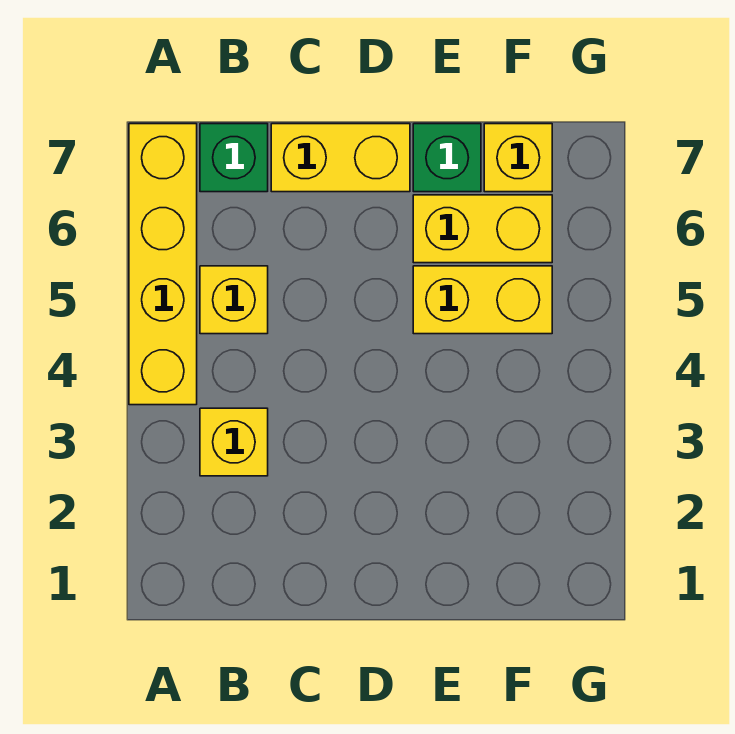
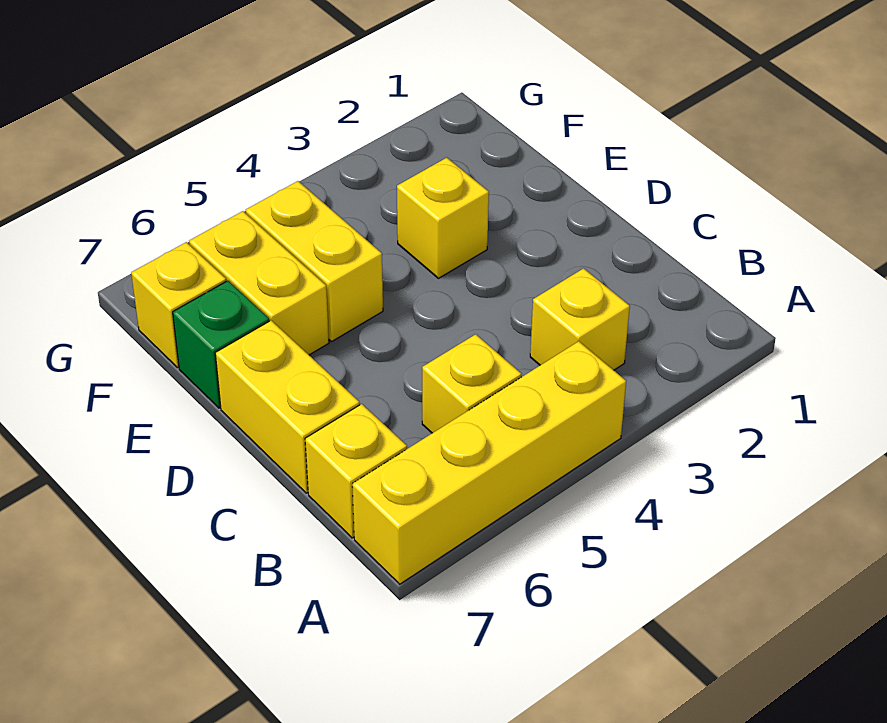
green brick B7 level 1 -> yellow brick B7 level 1
none -> yellow brick E3 level 1

